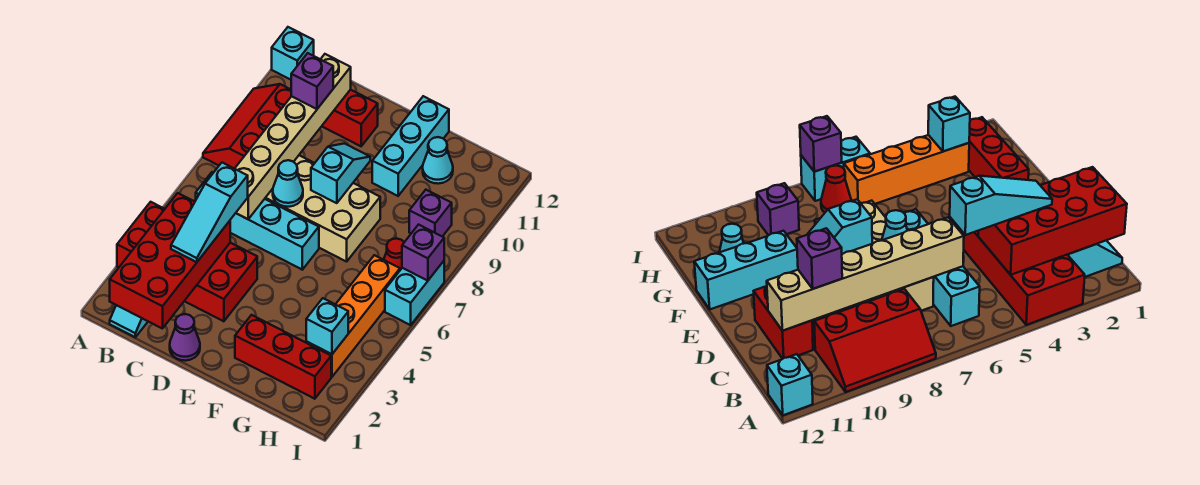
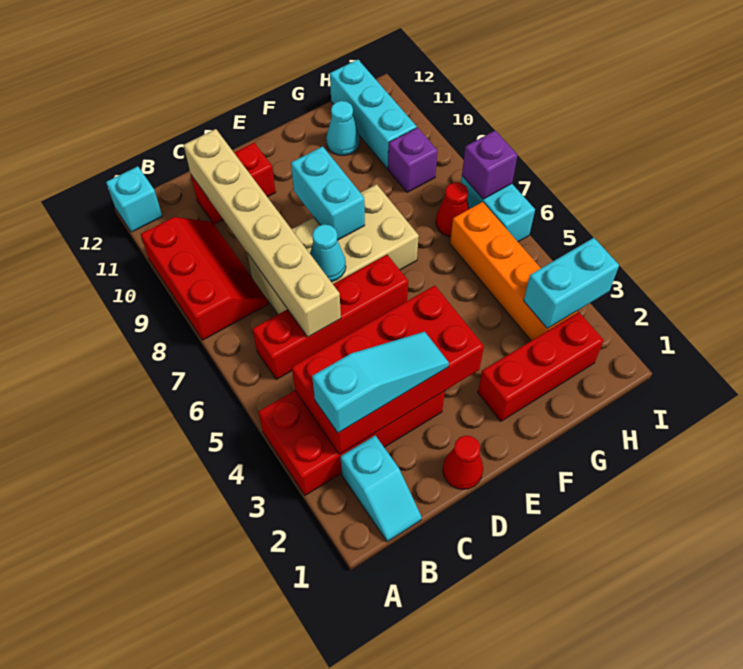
red slope A8:B10 level 1 top B -> red slope A8:B10 level 1 top A
red brick B1:C4 level 2 -> red brick B3:E4 level 2
cyan brick B6:E6 level 1 -> red brick B6:E6 level 1
cyan slope C3:C5 level 3 top 5 -> cyan slope B3:D3 level 3 top B
purple brick C10 level 3 -> none
purple cone D1 level 1 -> red cone D1 level 1
cyan slope E8:E9 level 2 top 8 -> cyan brick E8:E9 level 2
cyan brick F10:F12 level 1 -> cyan brick H10:H12 level 1
cyan brick H3 level 2 -> cyan brick H3:I3 level 2

